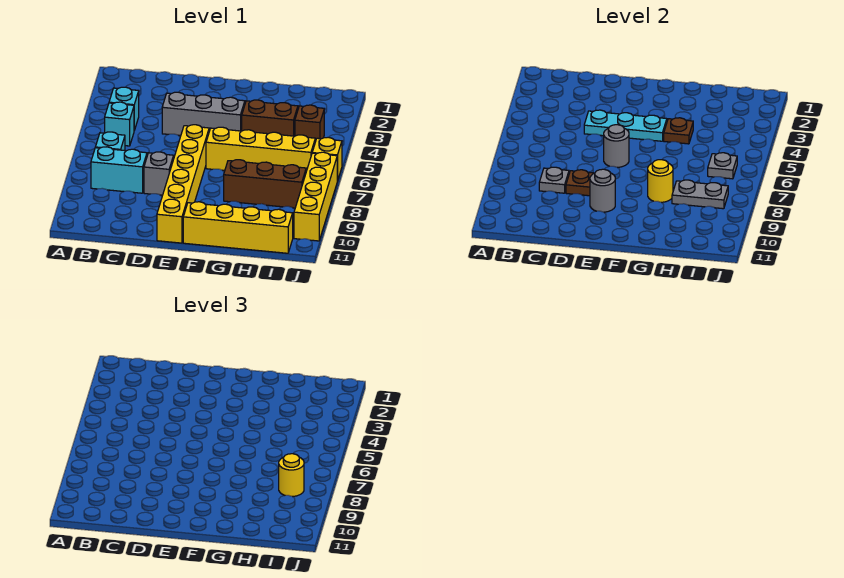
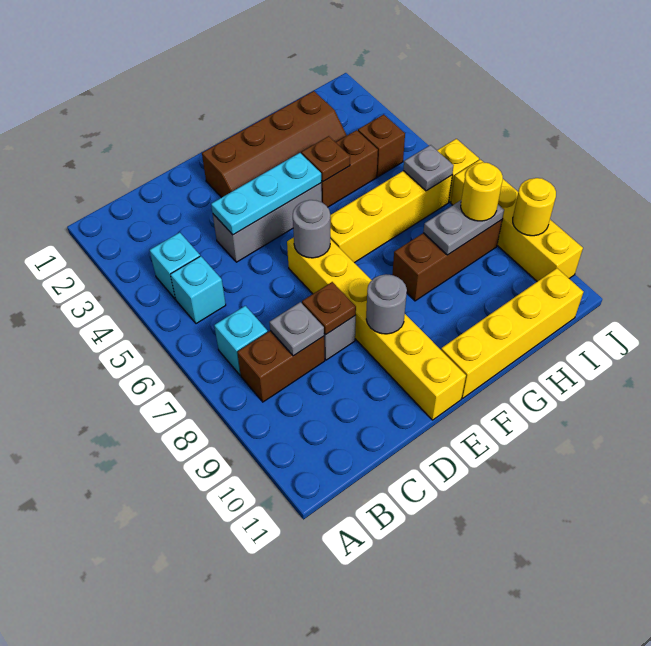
cyan brick B8:C8 level 1 -> brown brick B8:C8 level 1
none -> brown slope E2:H3 level 1 top 2
yellow round brick G8 level 2 -> yellow round brick J9 level 2

